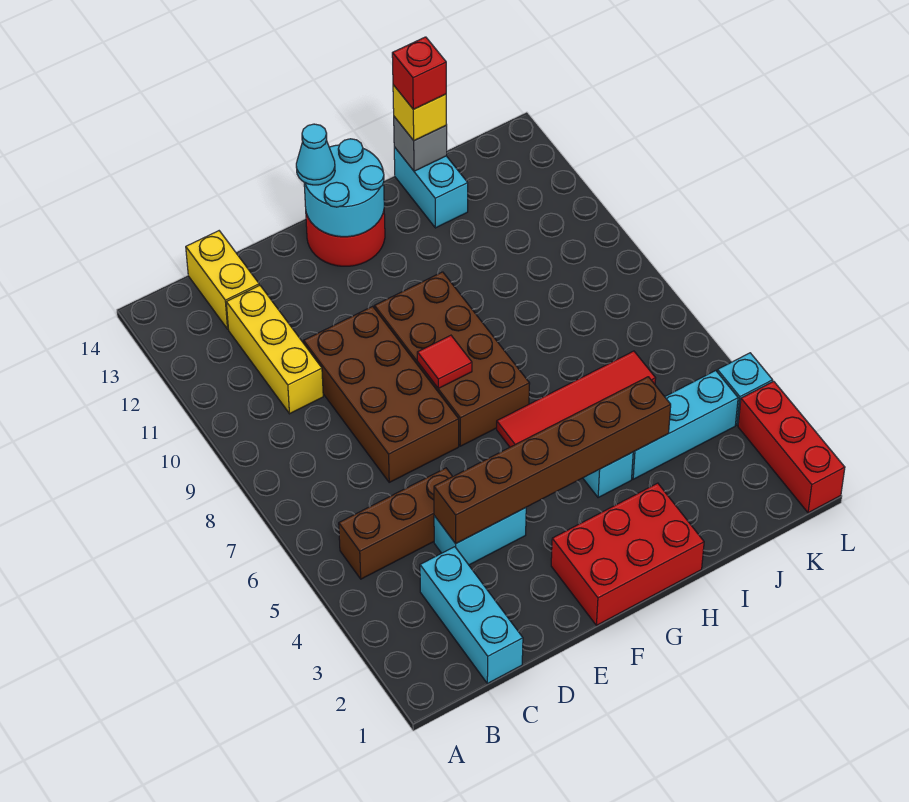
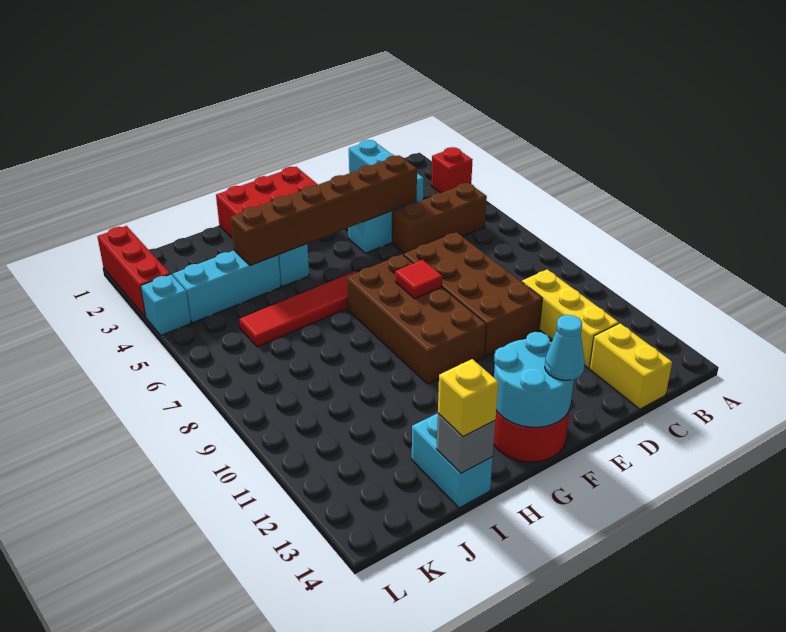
red brick I14 level 4 -> red brick A3 level 1

